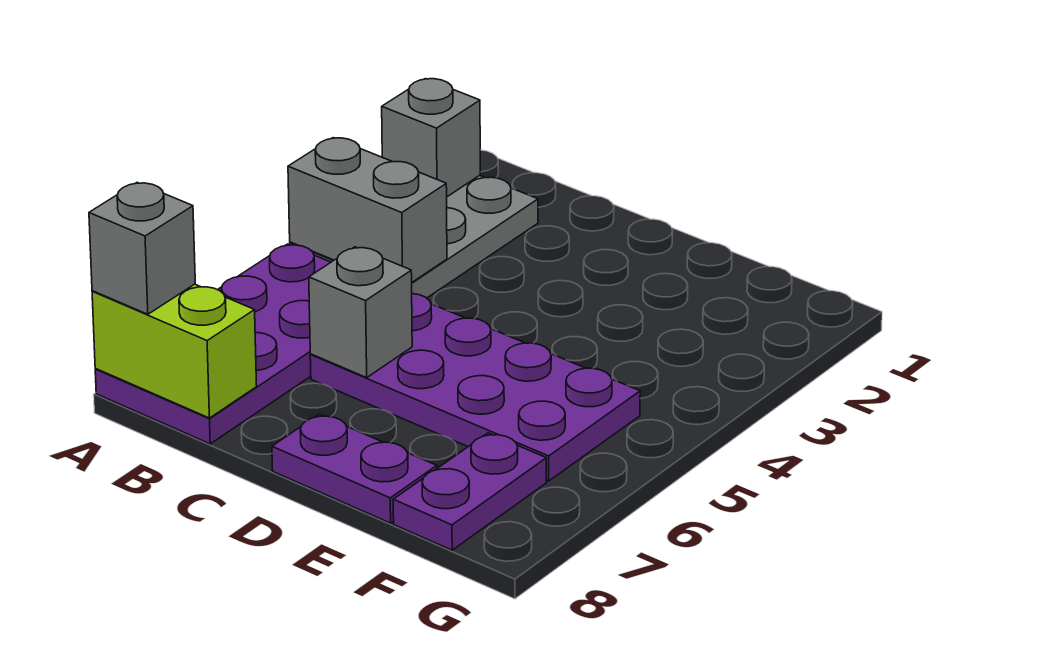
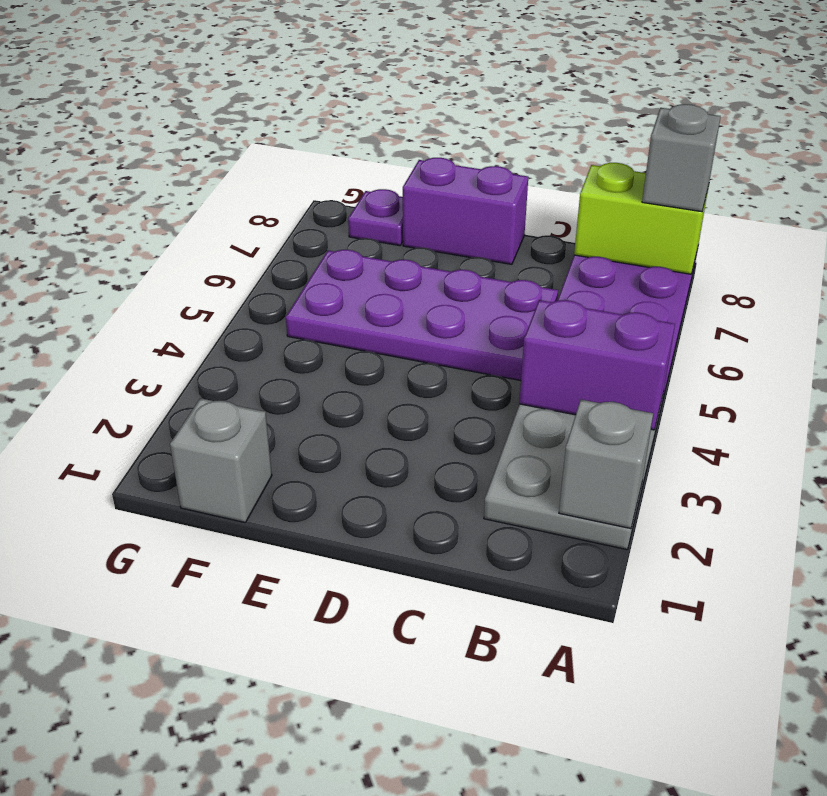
grey brick A4:B4 level 2 -> purple brick A4:B4 level 2
grey brick C6 level 2 -> grey brick F1 level 1
purple plate D8:E8 level 1 -> purple brick D8:E8 level 1
purple plate F7:F8 level 1 -> purple plate F8 level 1

